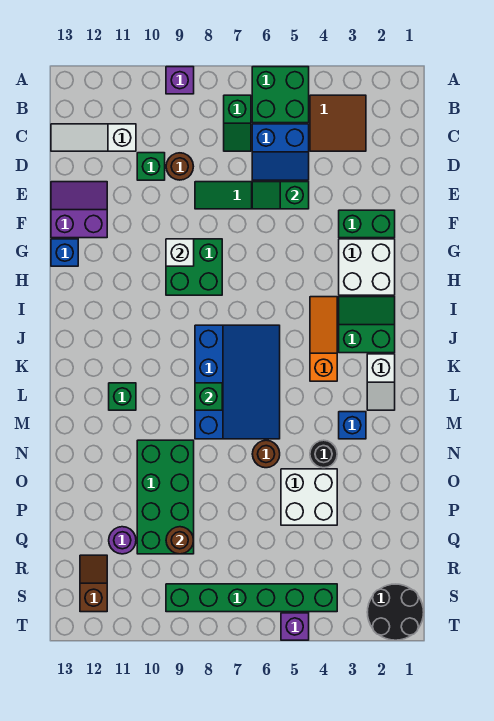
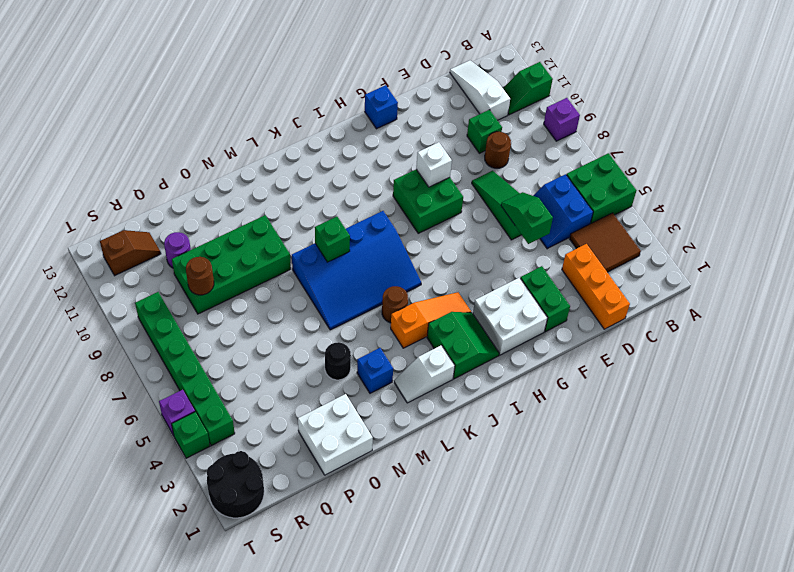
green slope B7:C7 level 1 top B -> green slope A11:B11 level 1 top A
none -> orange brick D1:D3 level 1
purple slope E12:F13 level 1 top F -> none
green brick L11 level 1 -> green brick T4 level 1
brown round brick N6 level 1 -> brown round brick K5 level 1
white brick O4:P5 level 1 -> white brick O1:P2 level 1

